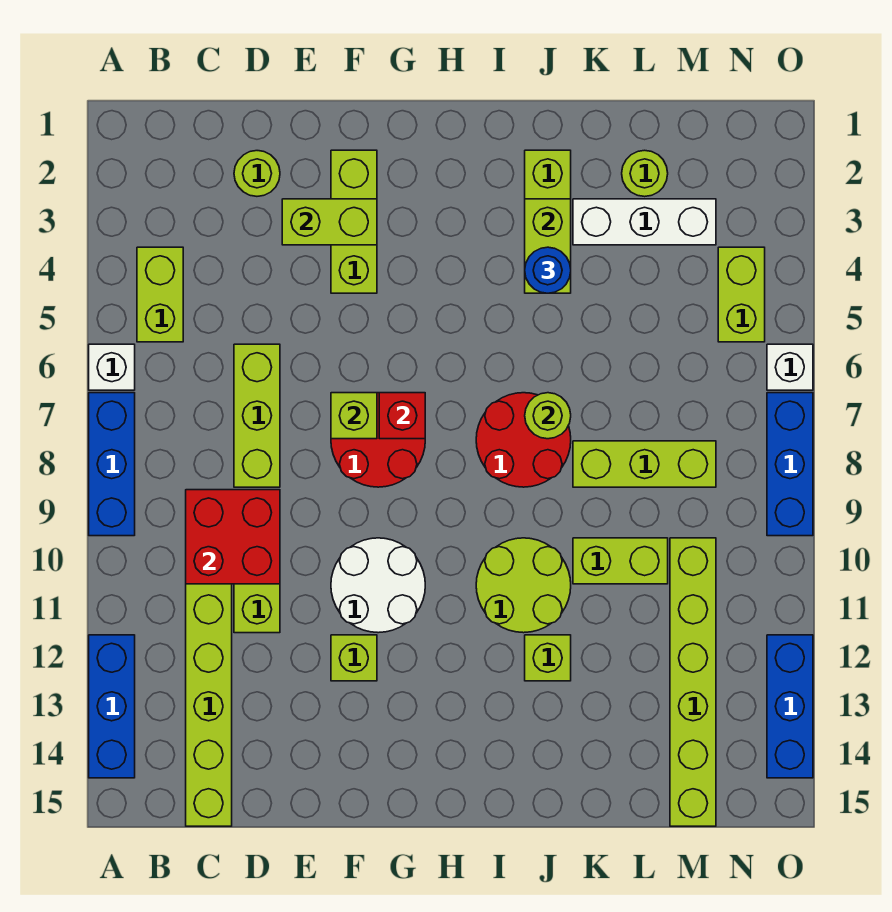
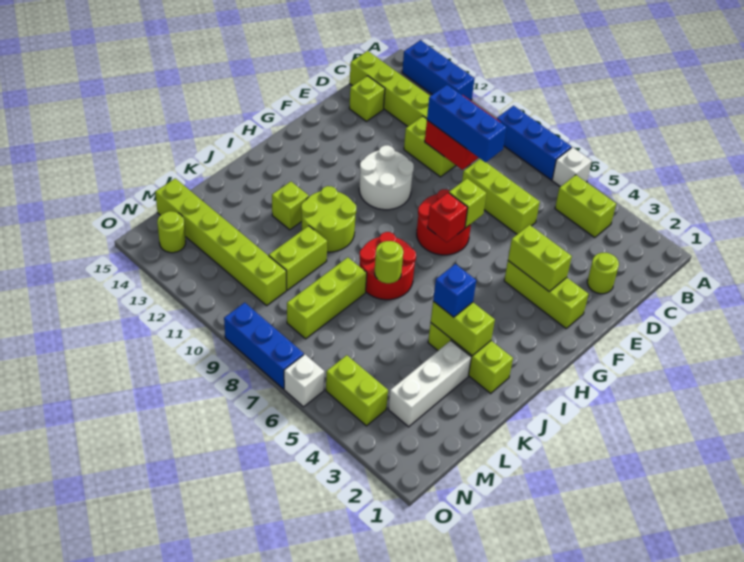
lime brick E3:F3 level 2 -> lime brick F3:F4 level 2
lime brick F12 level 1 -> lime brick D14 level 1
blue round brick J4 level 3 -> blue brick J4 level 3
lime round brick L2 level 1 -> lime round brick N14 level 1
blue brick O12:O14 level 1 -> blue brick D8:D10 level 3

